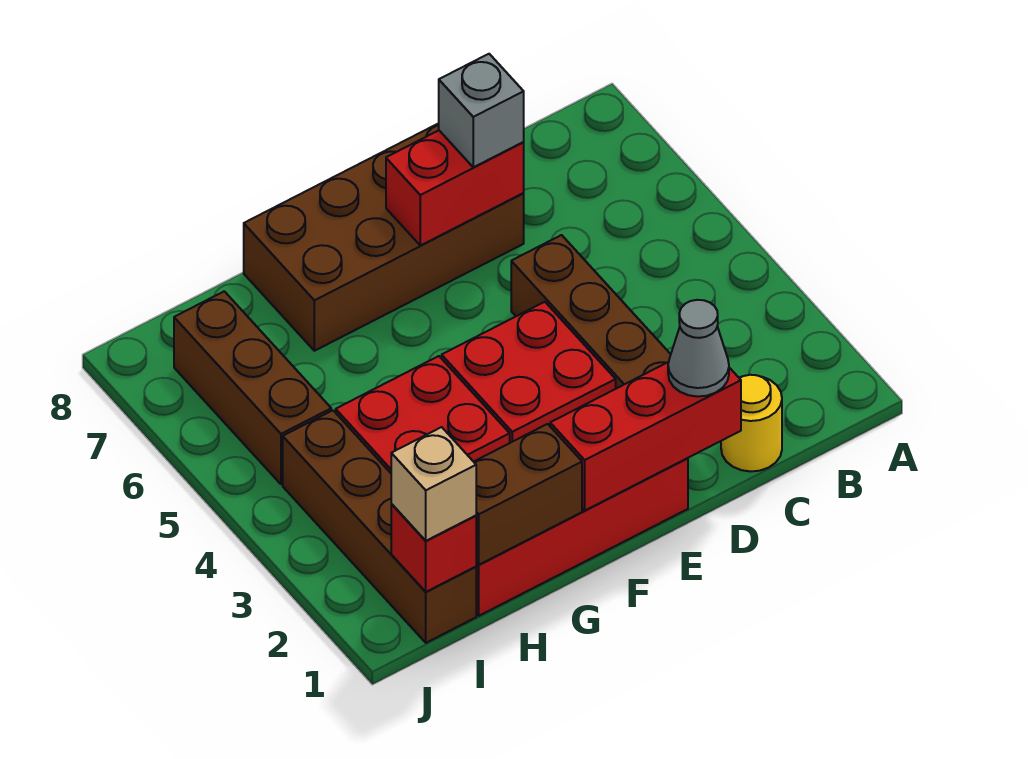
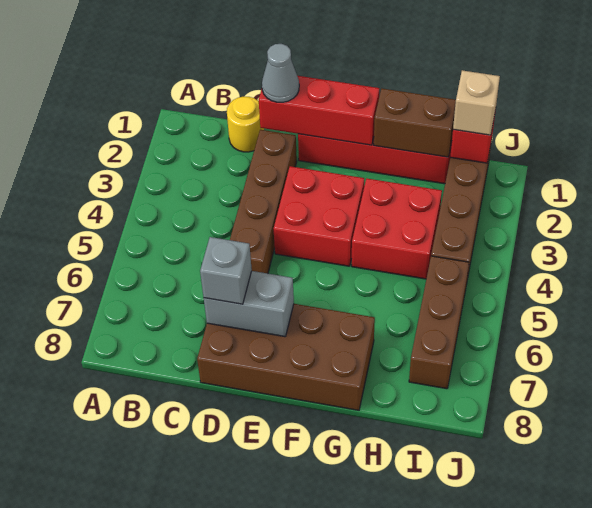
red brick D7:E7 level 2 -> grey brick D7:E7 level 2

